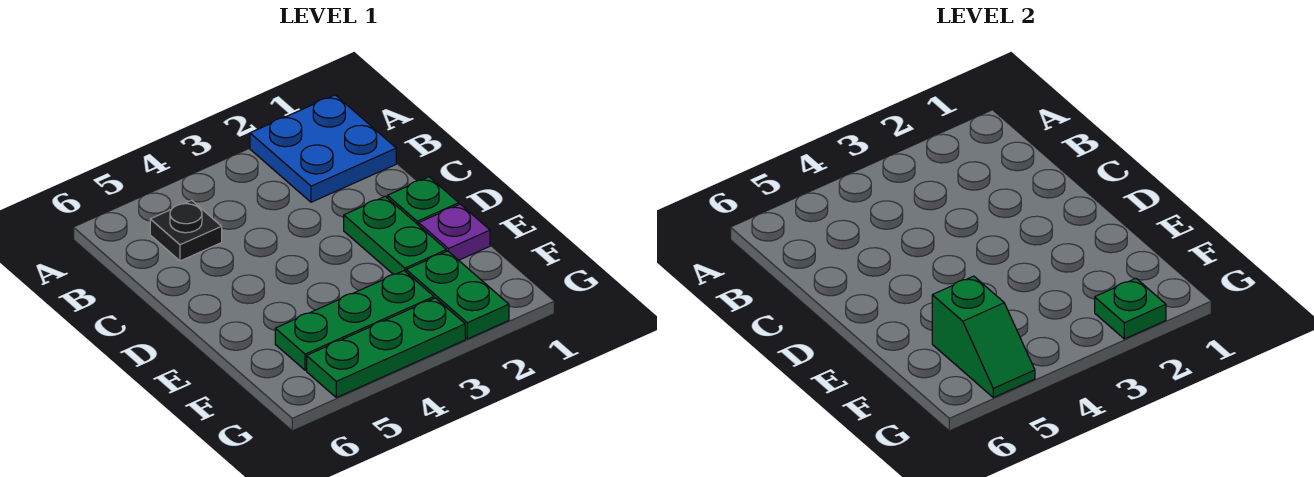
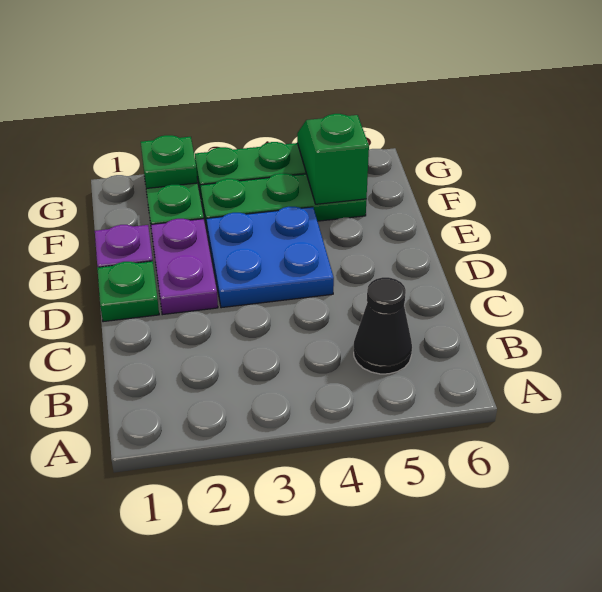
blue plate A1:B2 level 1 -> blue plate D3:E4 level 1
black plate B5 level 1 -> black cone B5 level 1
green plate D2:E2 level 1 -> purple plate D2:E2 level 1

